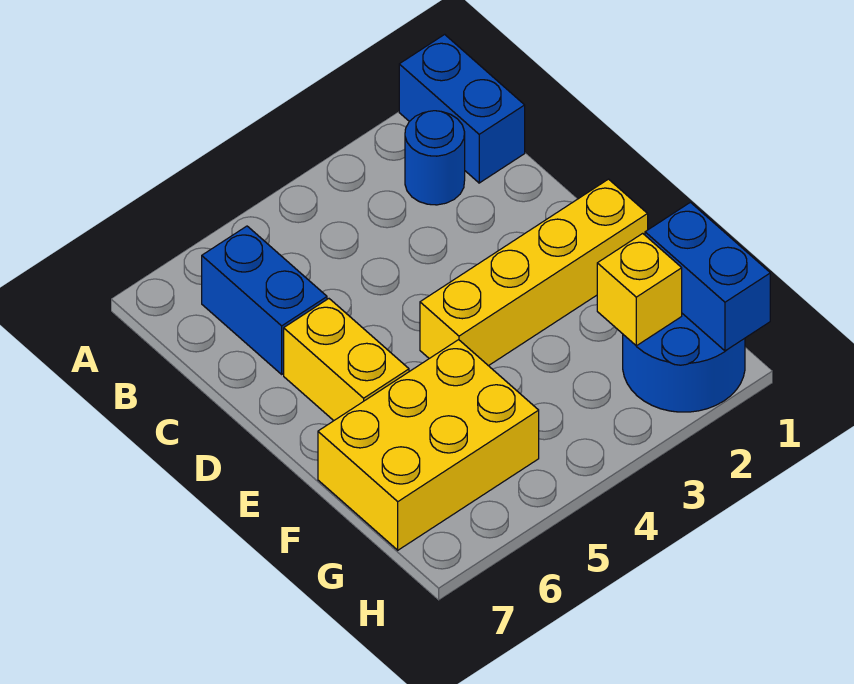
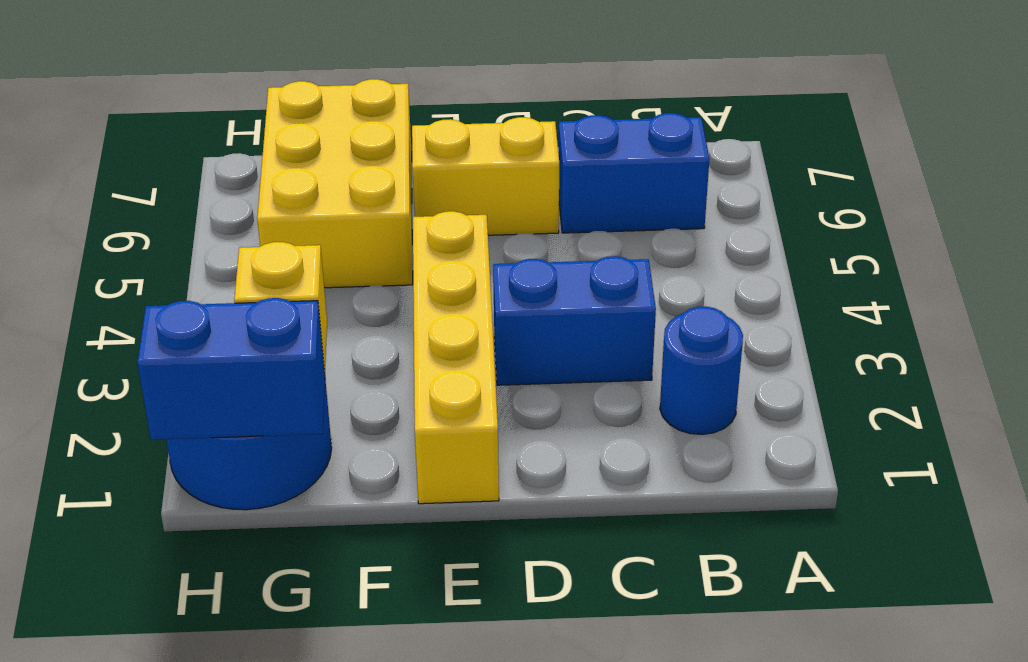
blue brick A1:B1 level 1 -> blue brick C3:D3 level 1

